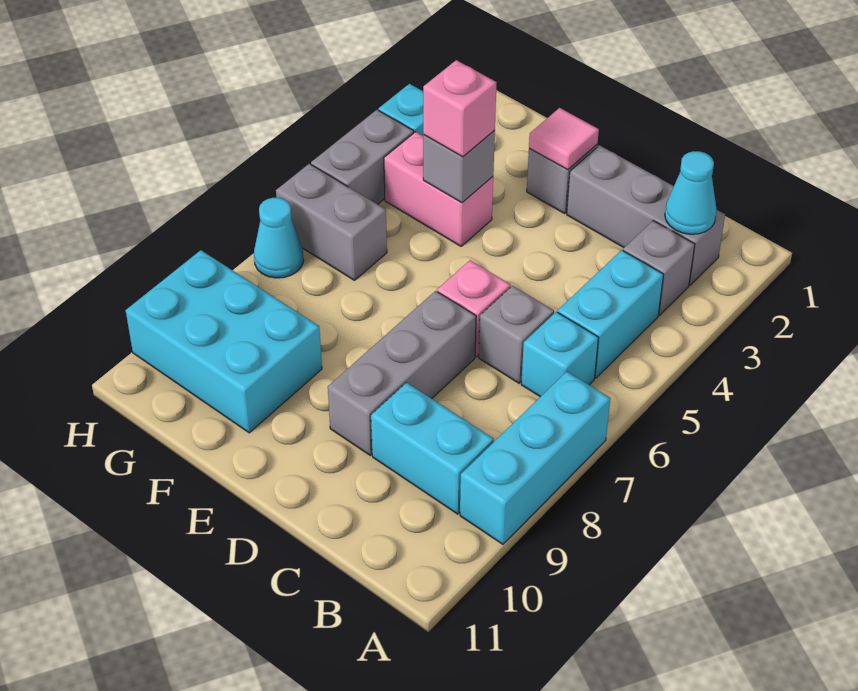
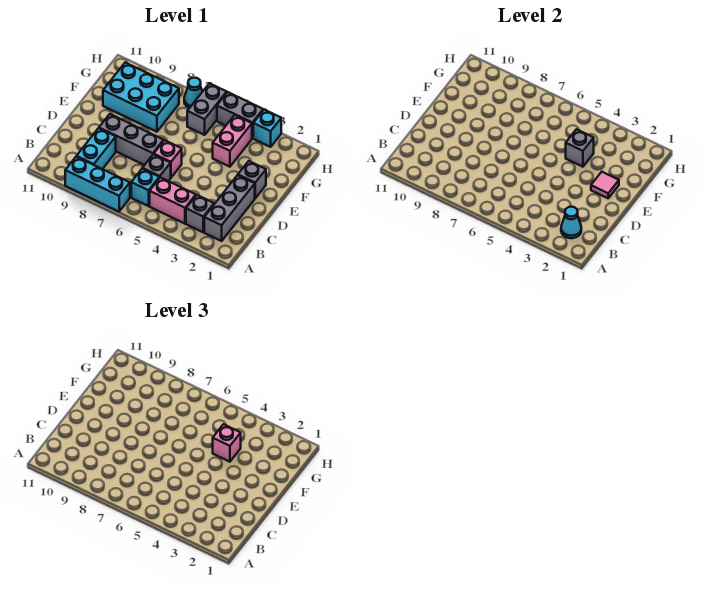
cyan brick B4:B5 level 1 -> pink brick B4:B5 level 1
cyan brick F9:H10 level 1 -> cyan brick F8:G10 level 1

